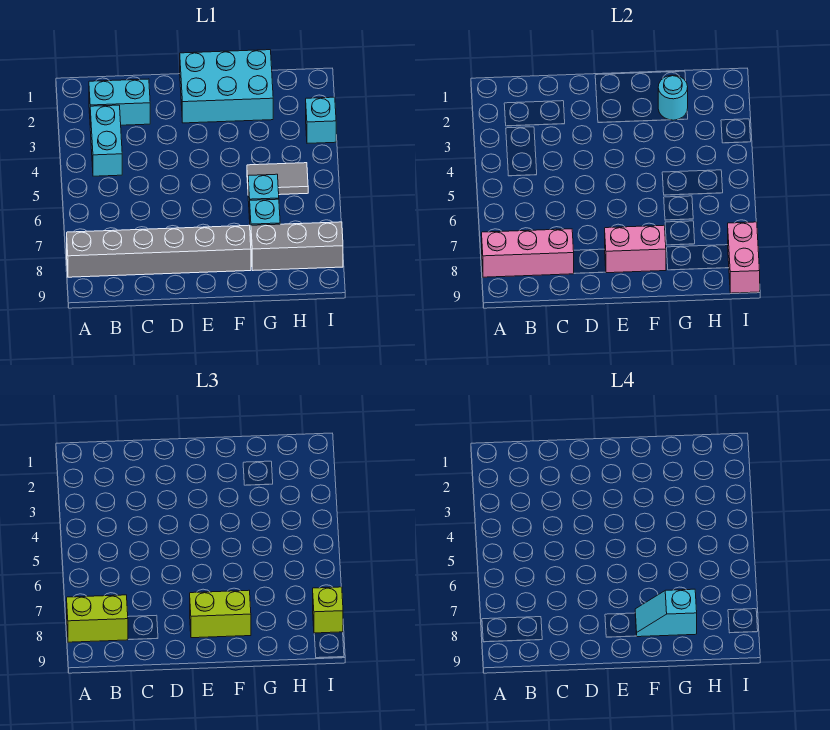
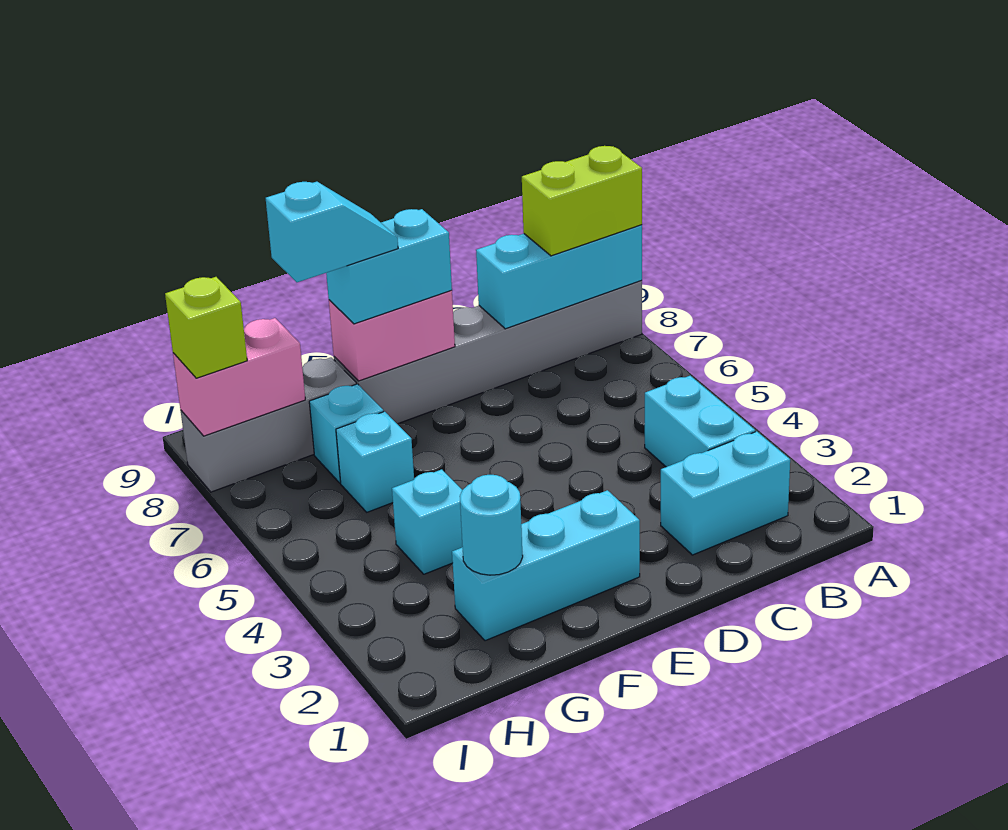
pink brick A8:C8 level 2 -> cyan brick A8:C8 level 2
cyan brick E1:G2 level 1 -> cyan brick E2:G2 level 1
lime brick E8:F8 level 3 -> cyan brick E8:F8 level 3
grey tile G5:H5 level 1 -> none
cyan brick I3 level 1 -> cyan brick G4 level 1
pink brick I8:I9 level 2 -> pink brick H8:I8 level 2

